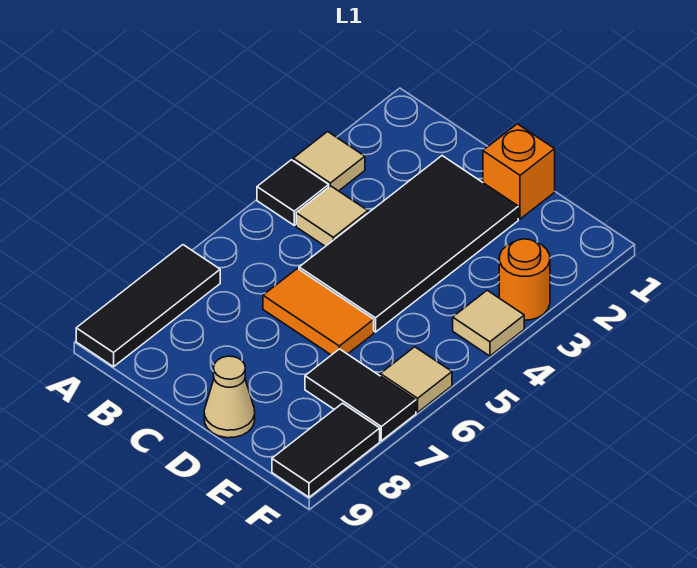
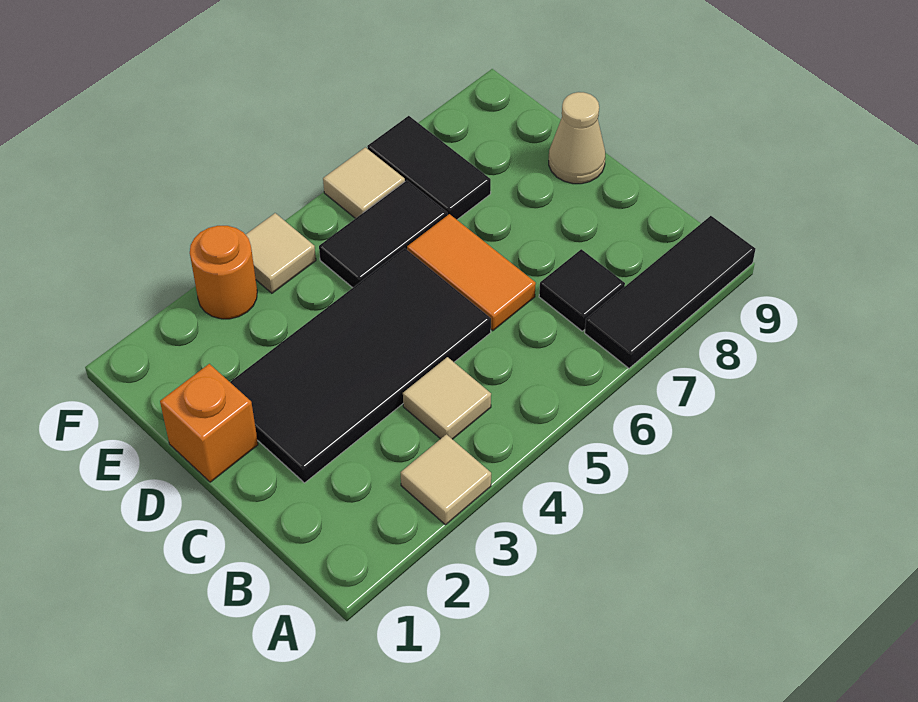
black tile A4 level 1 -> black tile B7 level 1
black tile F8:F9 level 1 -> black tile E5:E6 level 1

